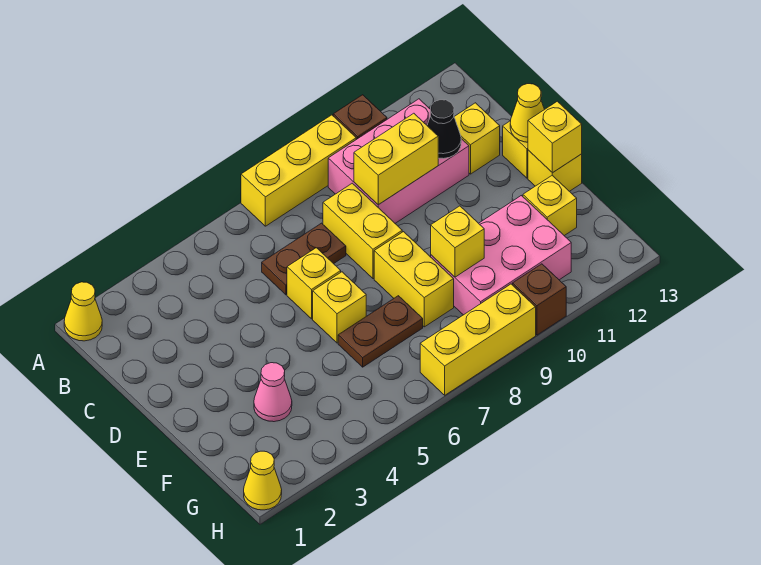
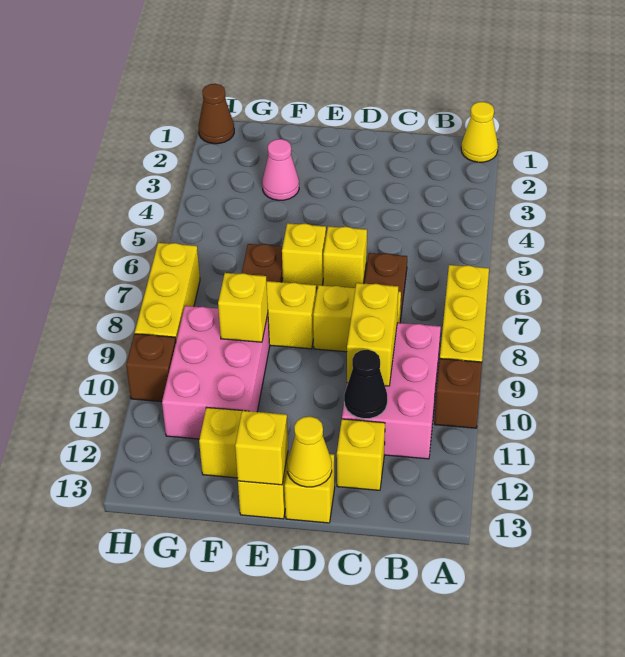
yellow cone H1 level 1 -> brown cone H1 level 1

